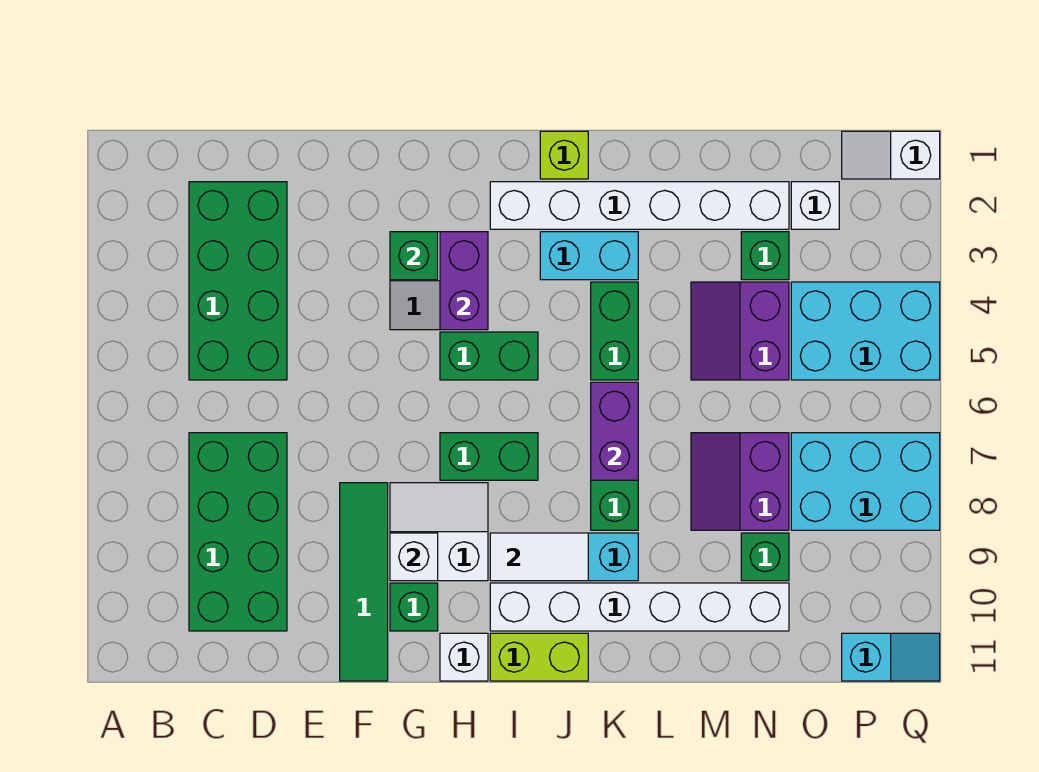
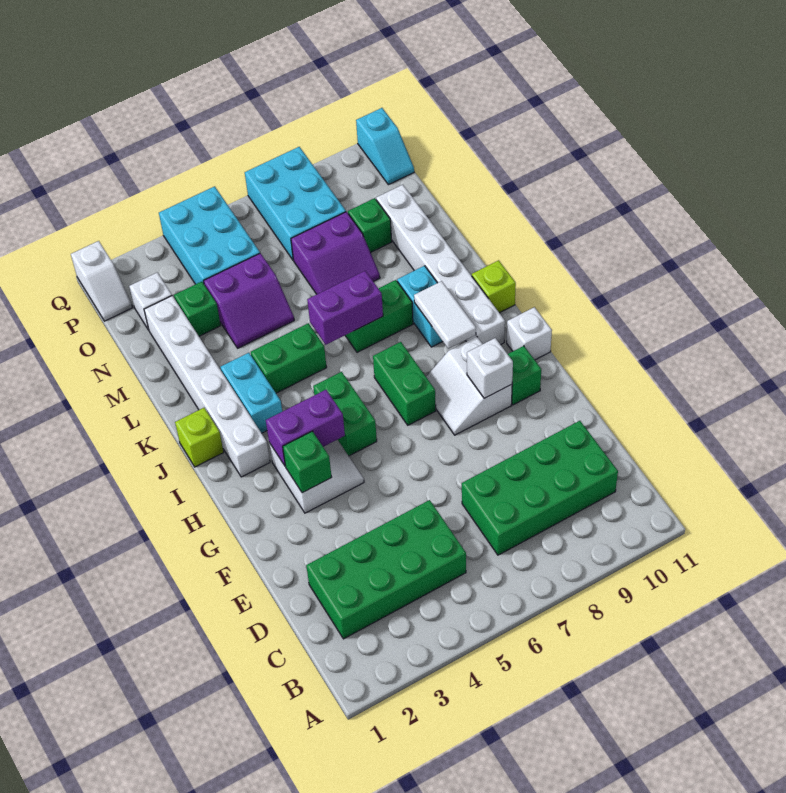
green tile F8:F11 level 1 -> none
lime brick I11:J11 level 1 -> lime brick J11 level 1
cyan slope P11:Q11 level 1 top P -> cyan slope P11:Q11 level 1 top Q

